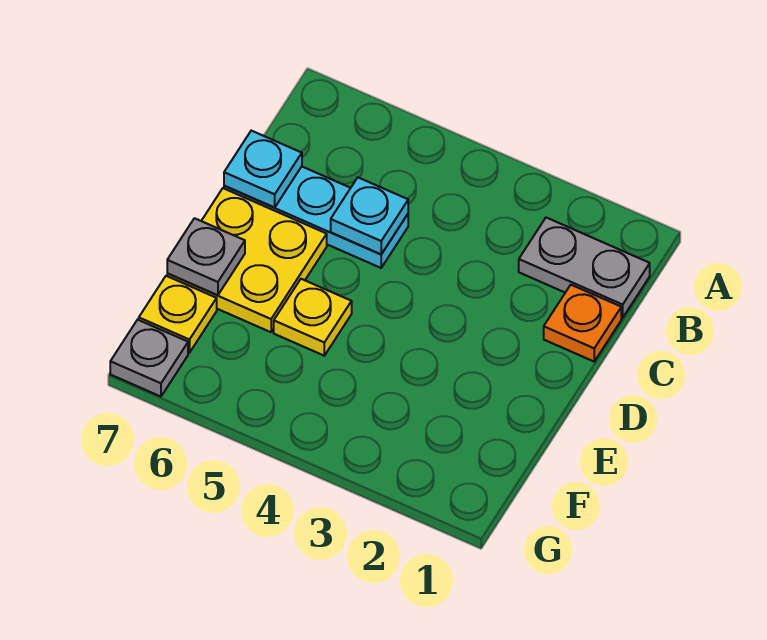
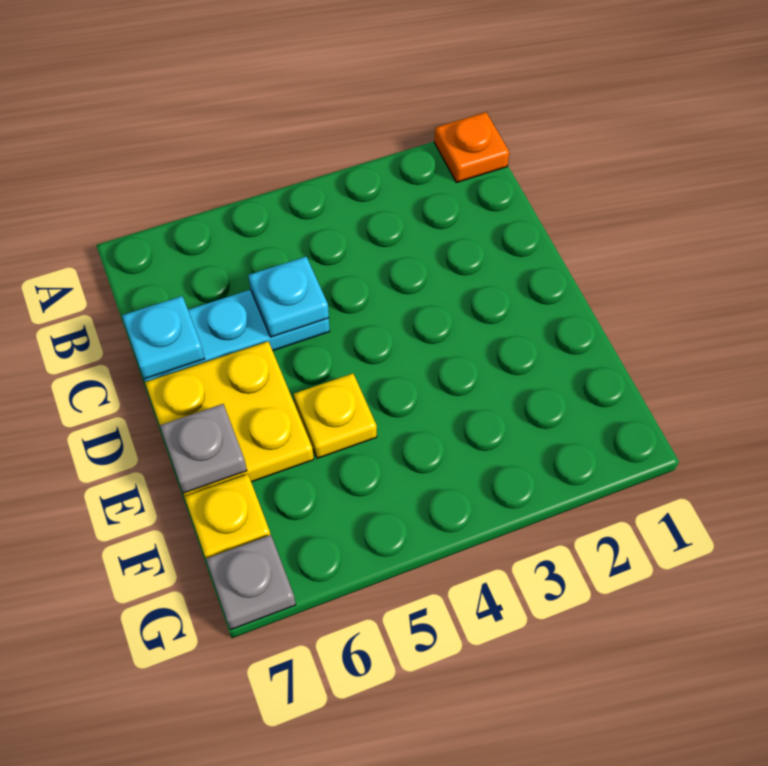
grey plate B1:B2 level 1 -> none
orange plate C1 level 1 -> orange plate A1 level 1

